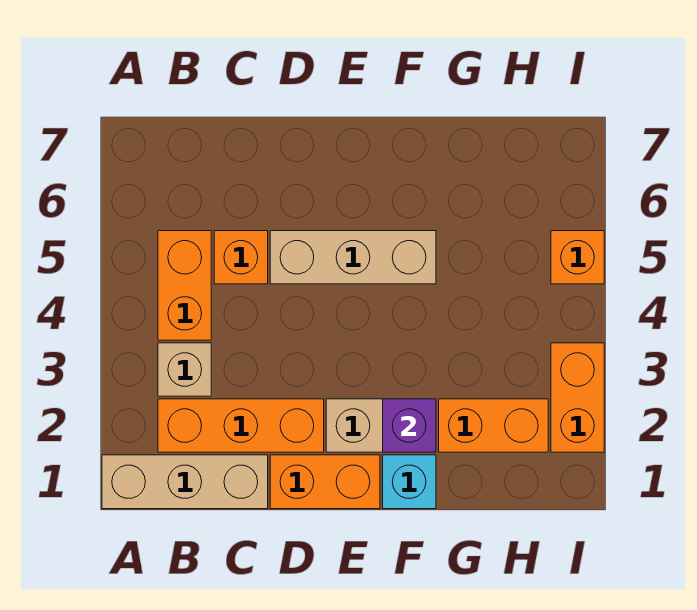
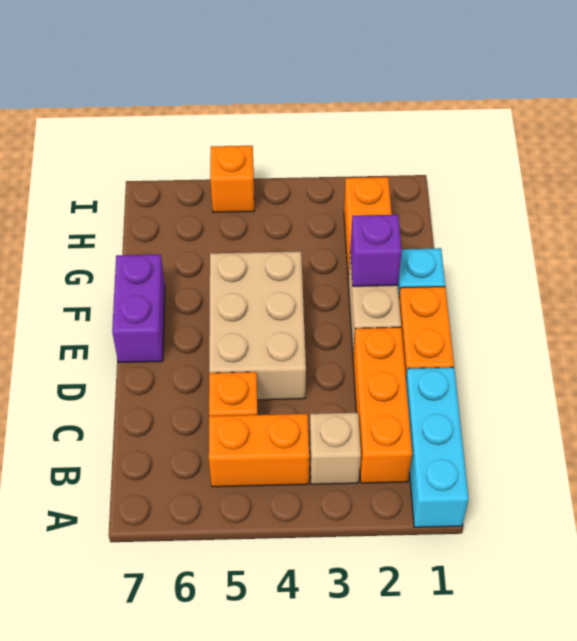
tan brick A1:C1 level 1 -> cyan brick A1:C1 level 1
tan brick D5:F5 level 1 -> tan brick D4:F5 level 1
none -> purple brick E7:F7 level 1
orange brick I2:I3 level 1 -> none

